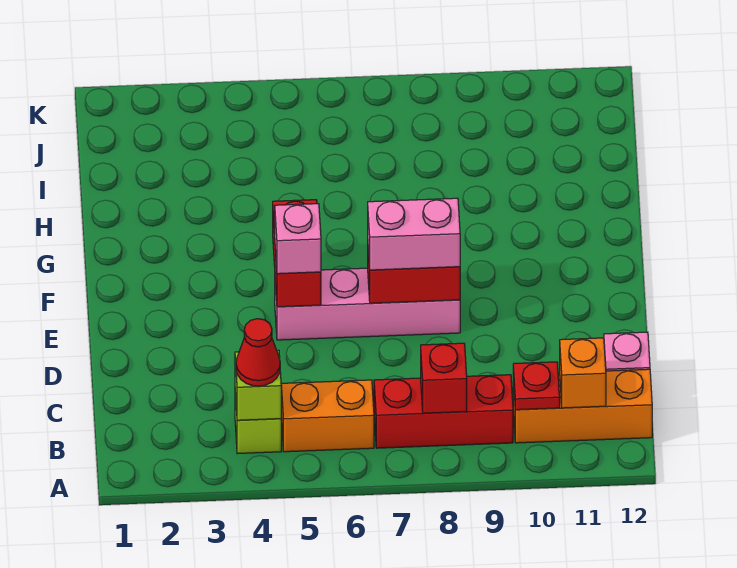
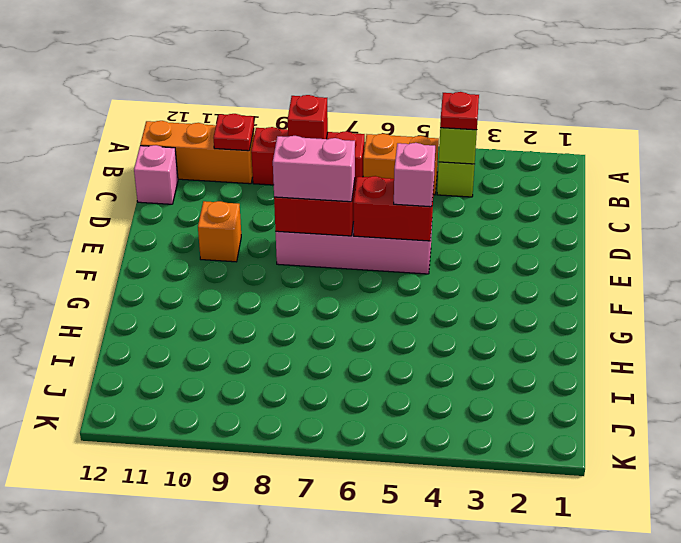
red cone B4 level 3 -> red plate B4 level 3
orange brick B11 level 2 -> orange brick E10 level 1
red brick E5:F5 level 2 -> red brick E5:E6 level 2

